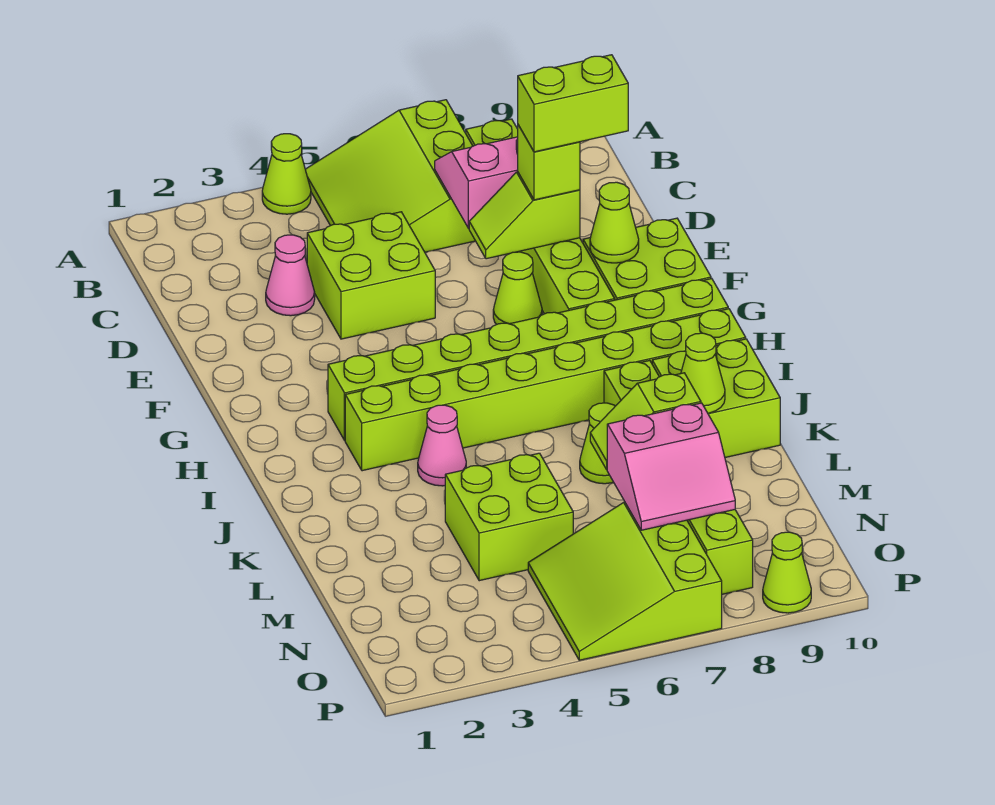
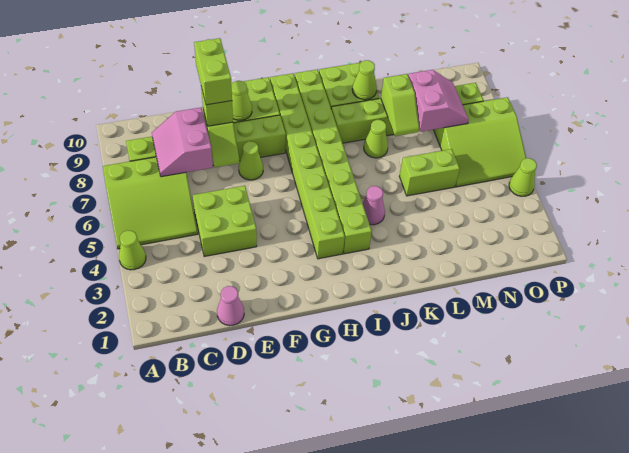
pink cone D3 level 1 -> pink cone D1 level 1
lime brick L4:M5 level 1 -> lime brick L5:M5 level 1
lime cone P9 level 1 -> lime cone P4 level 1

